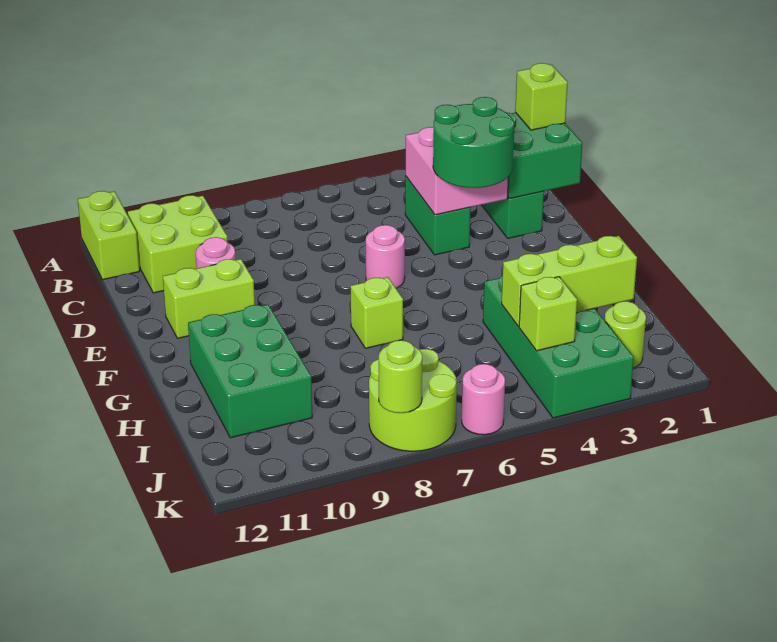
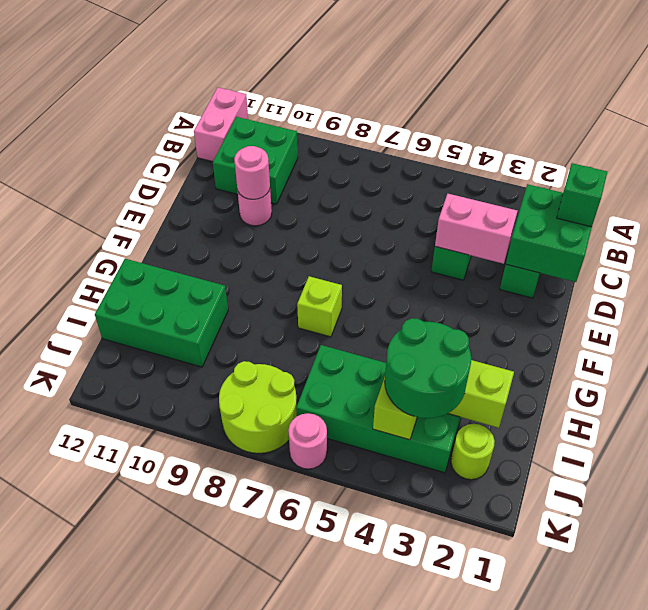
lime brick A12:B12 level 1 -> pink brick A12:B12 level 1
lime brick B10:C11 level 1 -> green brick B10:C11 level 1
lime brick C1 level 3 -> green brick C1 level 3
pink brick C3:D4 level 2 -> pink brick D3:D4 level 2
green round brick D3:E4 level 3 -> green round brick I3:J4 level 3
pink round brick E6 level 1 -> pink round brick D10 level 2
lime brick E10:E11 level 1 -> none
green brick G10:I11 level 1 -> green brick H10:I12 level 1
green brick H3:K4 level 1 -> green brick I3:J6 level 1
lime round brick K8 level 2 -> none

